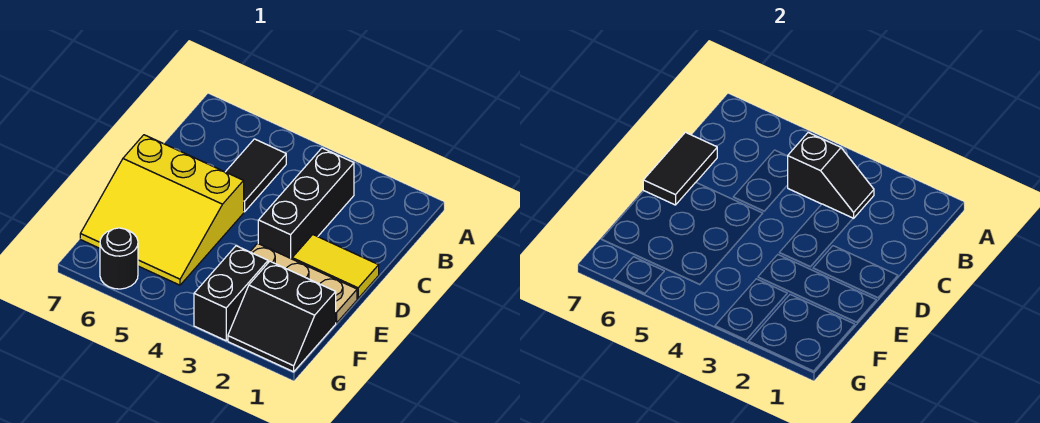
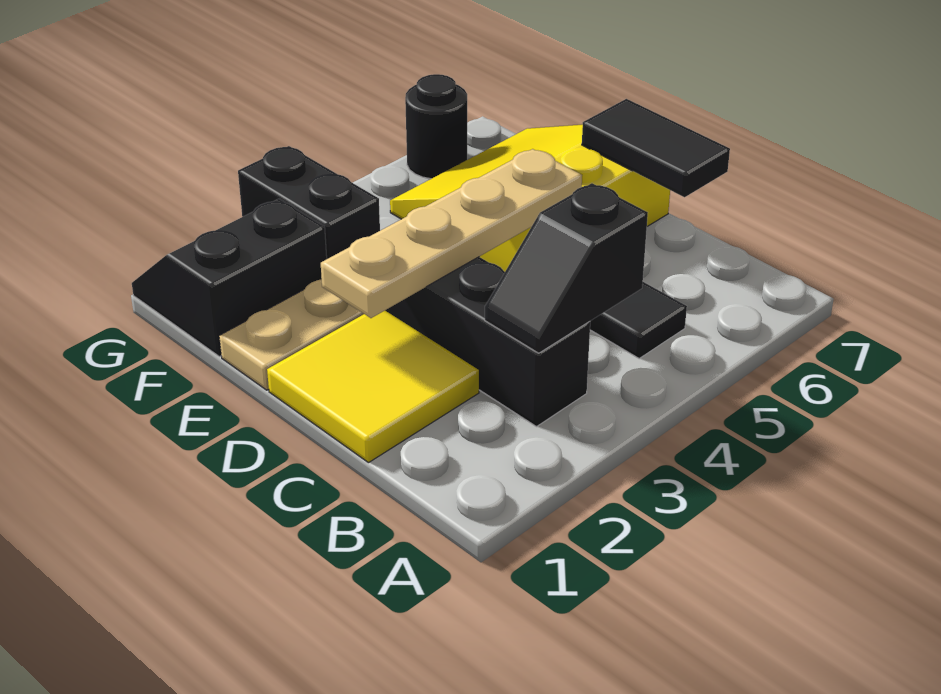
yellow tile D1:D2 level 1 -> yellow tile C1:D2 level 1
none -> tan plate D2:D5 level 2

